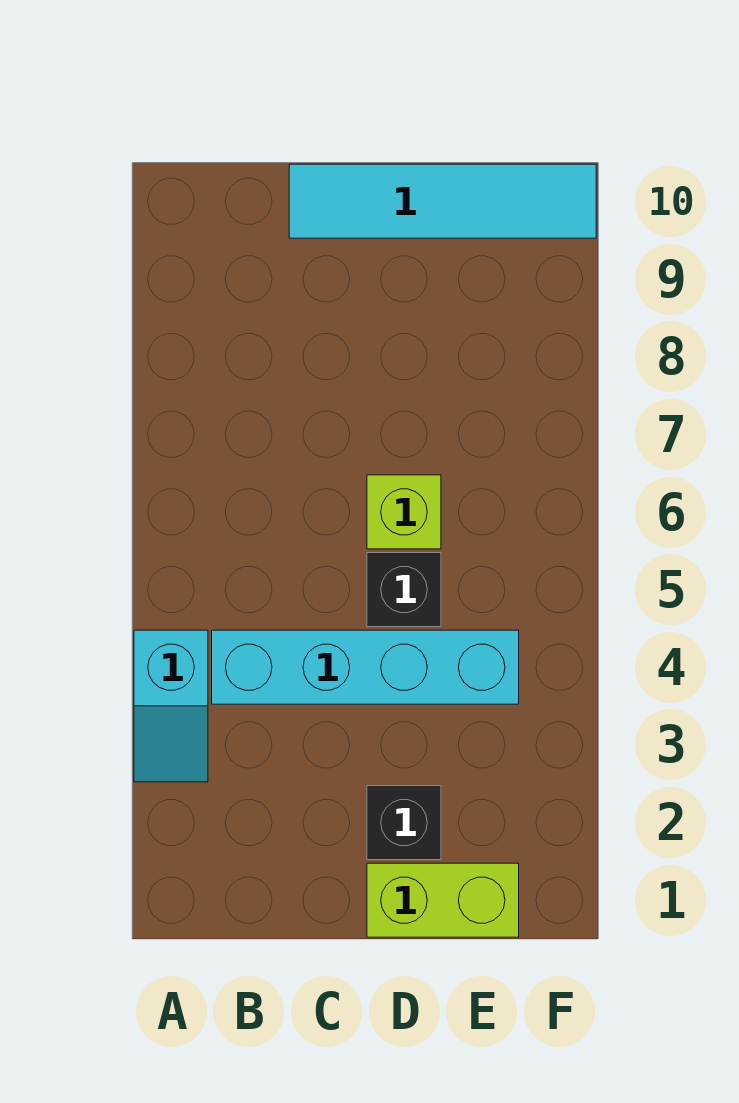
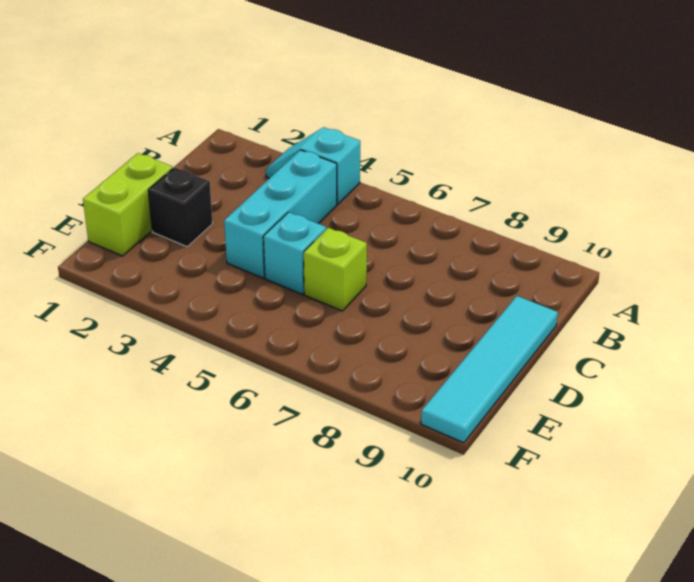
cyan brick B4:E4 level 1 -> cyan brick B4:D4 level 1
black brick D5 level 1 -> cyan brick D5 level 1

